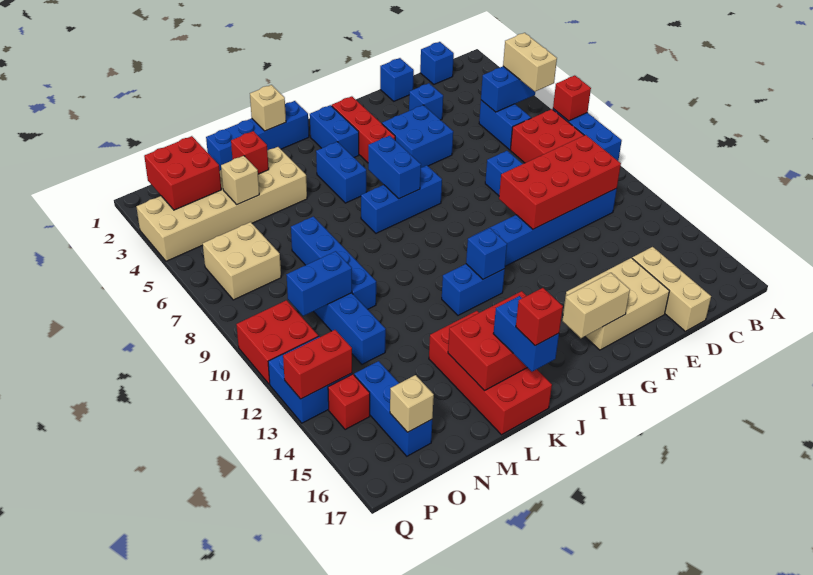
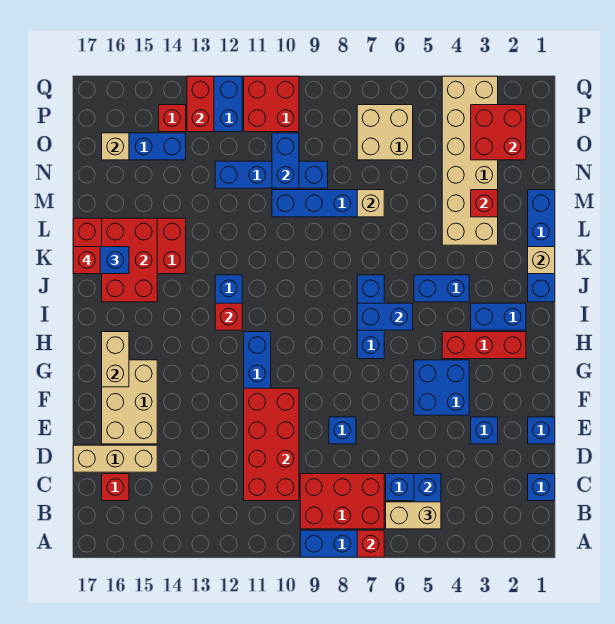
none -> red brick C16 level 1
blue brick I12 level 2 -> red brick I12 level 2
tan brick N4 level 2 -> tan brick M7 level 2

